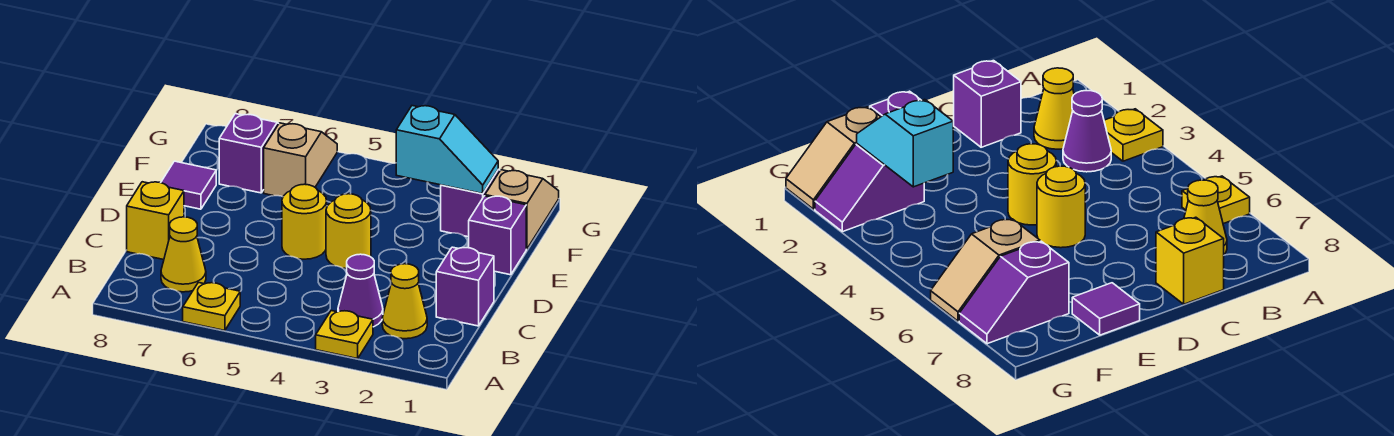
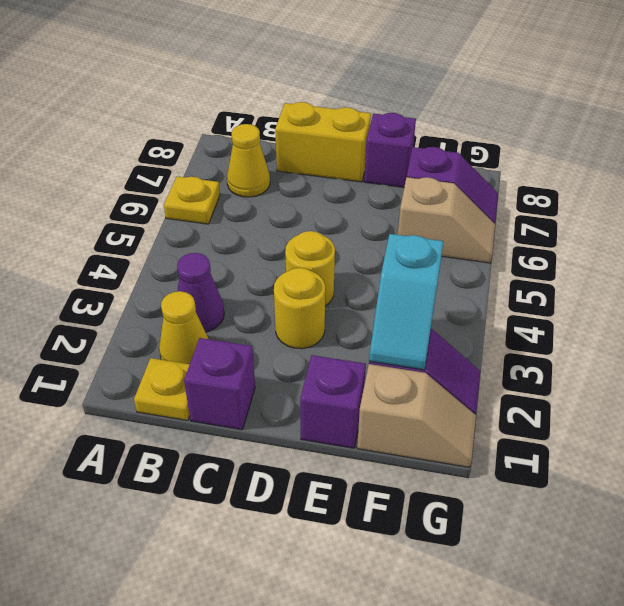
yellow plate A3 level 1 -> yellow plate B1 level 1
yellow brick C8 level 1 -> yellow brick C8:D8 level 1
yellow round brick D5 level 1 -> yellow round brick D3 level 1
purple tile E8 level 1 -> purple brick E8 level 1

